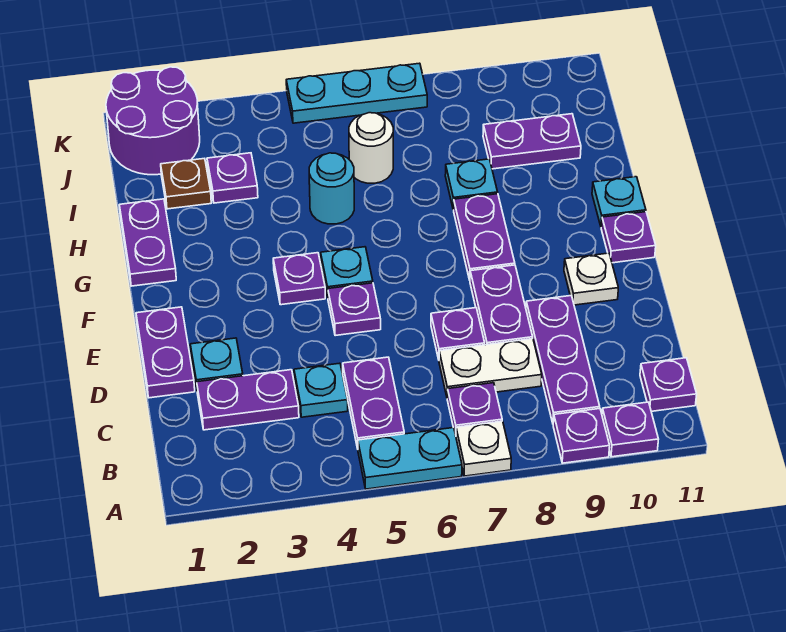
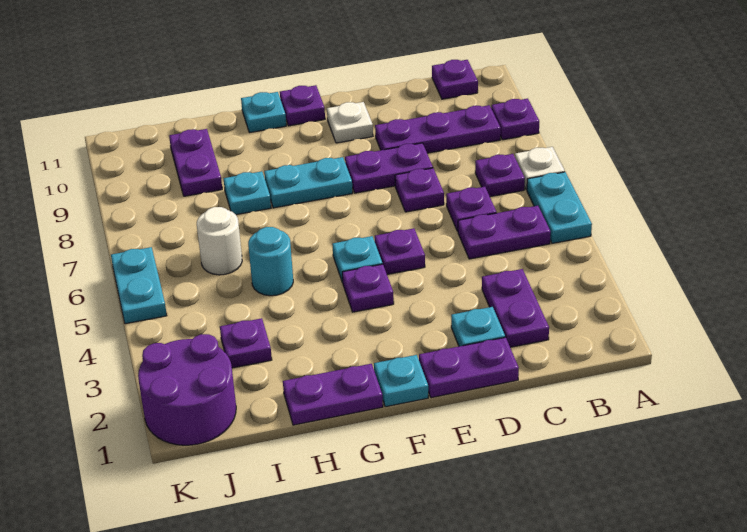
purple plate A10 level 1 -> purple plate C6 level 1
cyan plate C4 level 1 -> cyan plate F1 level 1
white plate C7:C8 level 1 -> none
purple plate F8:G8 level 1 -> cyan plate F8:G8 level 1
brown plate I2 level 1 -> none
cyan plate K5:K7 level 1 -> cyan plate K5:K6 level 1

